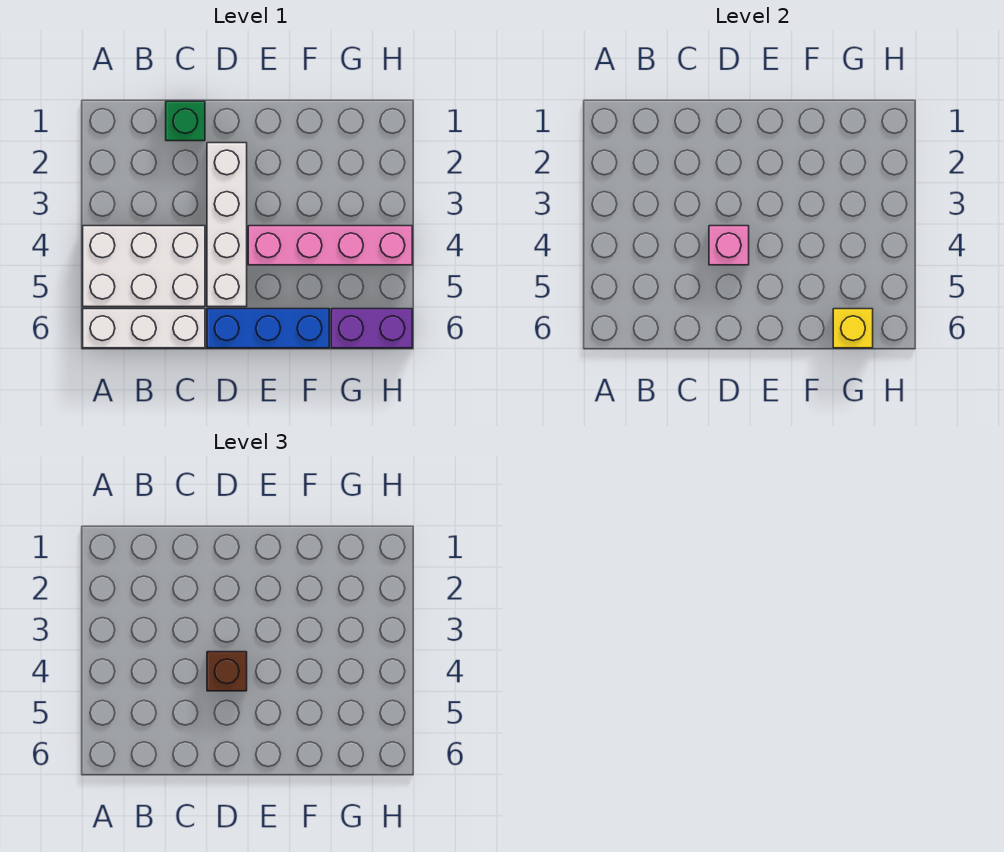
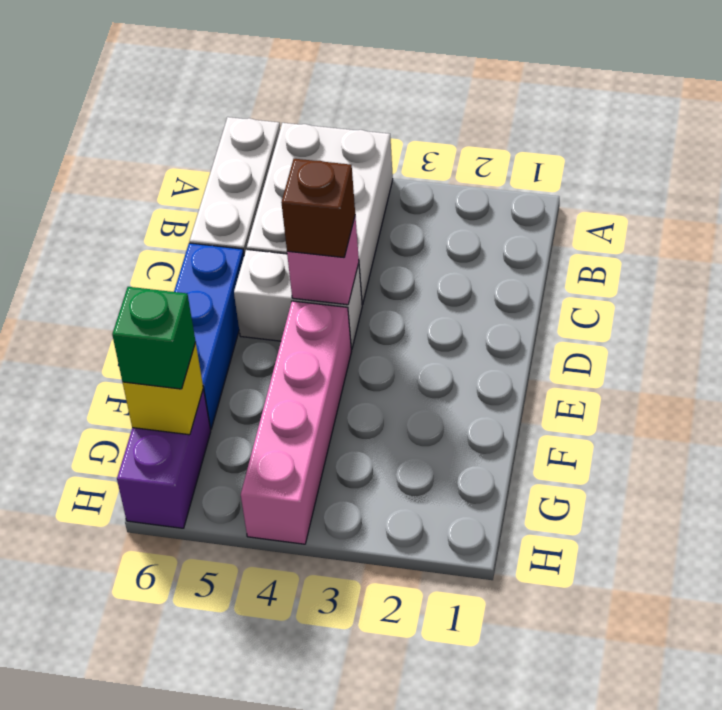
green brick C1 level 1 -> green brick G6 level 3
white brick D2:D5 level 1 -> white brick D4:D5 level 1

